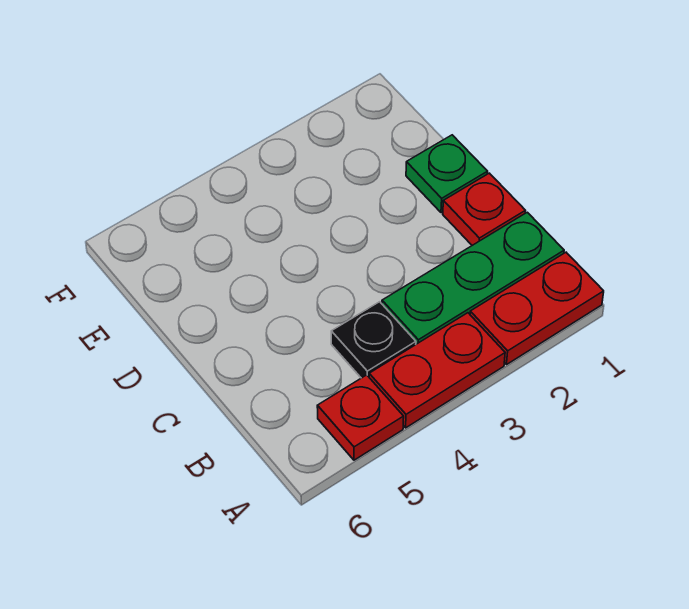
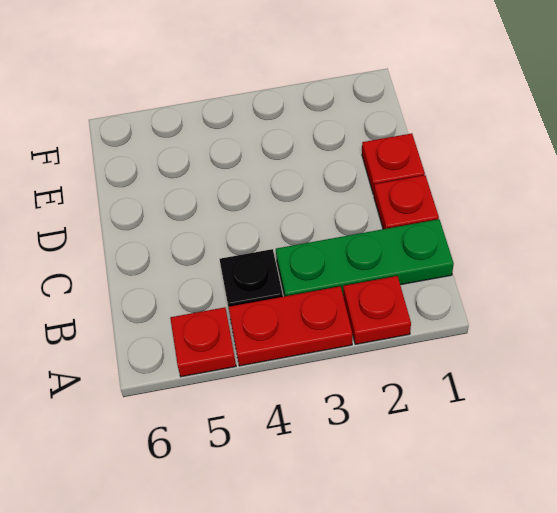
red plate A1:A2 level 1 -> red plate A2 level 1
green plate D1 level 1 -> red plate D1 level 1

